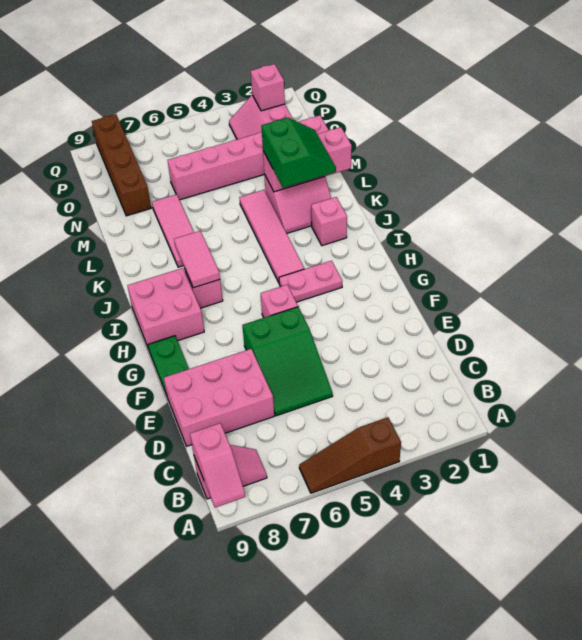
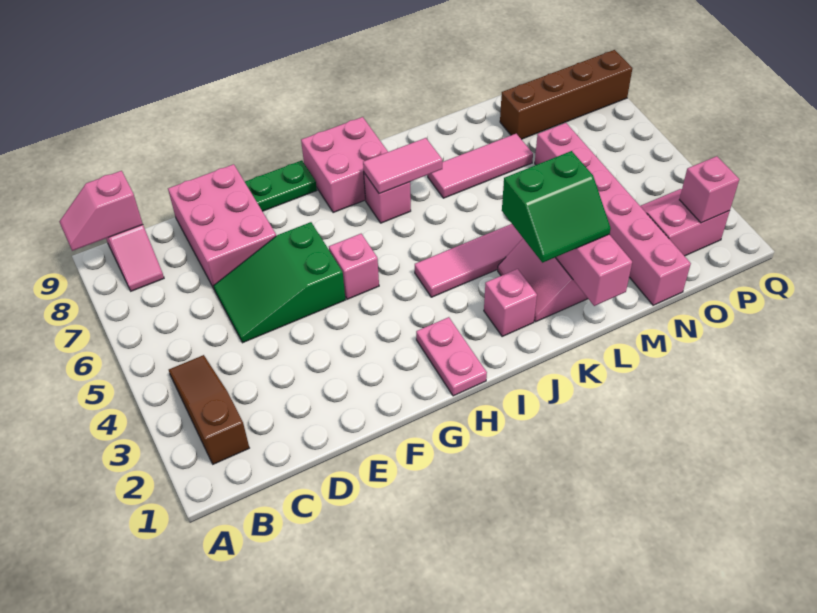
brown slope A4:A6 level 1 top 4 -> brown slope B2:B4 level 1 top 2
pink plate H3:H4 level 1 -> pink plate H1:H2 level 1

